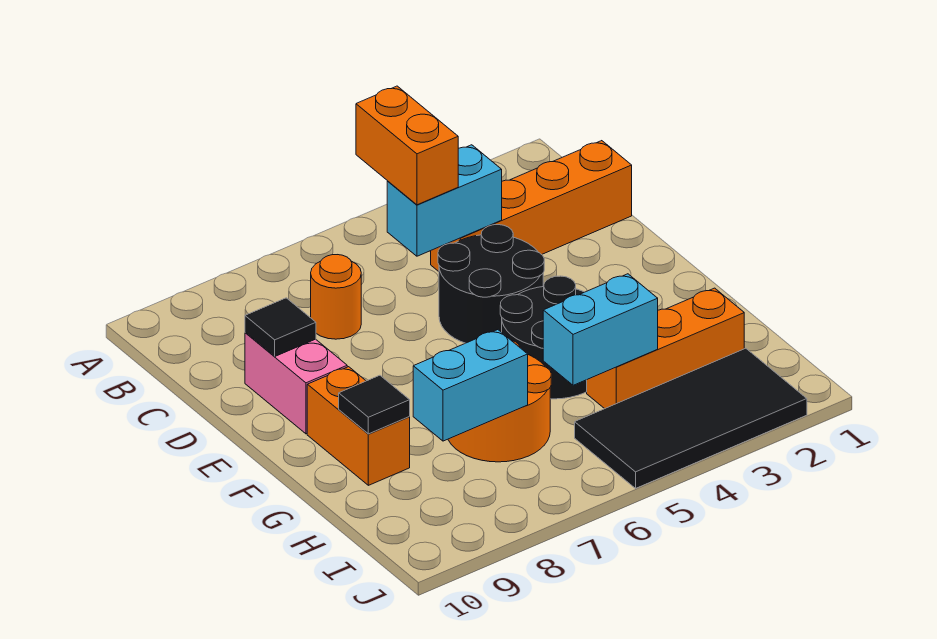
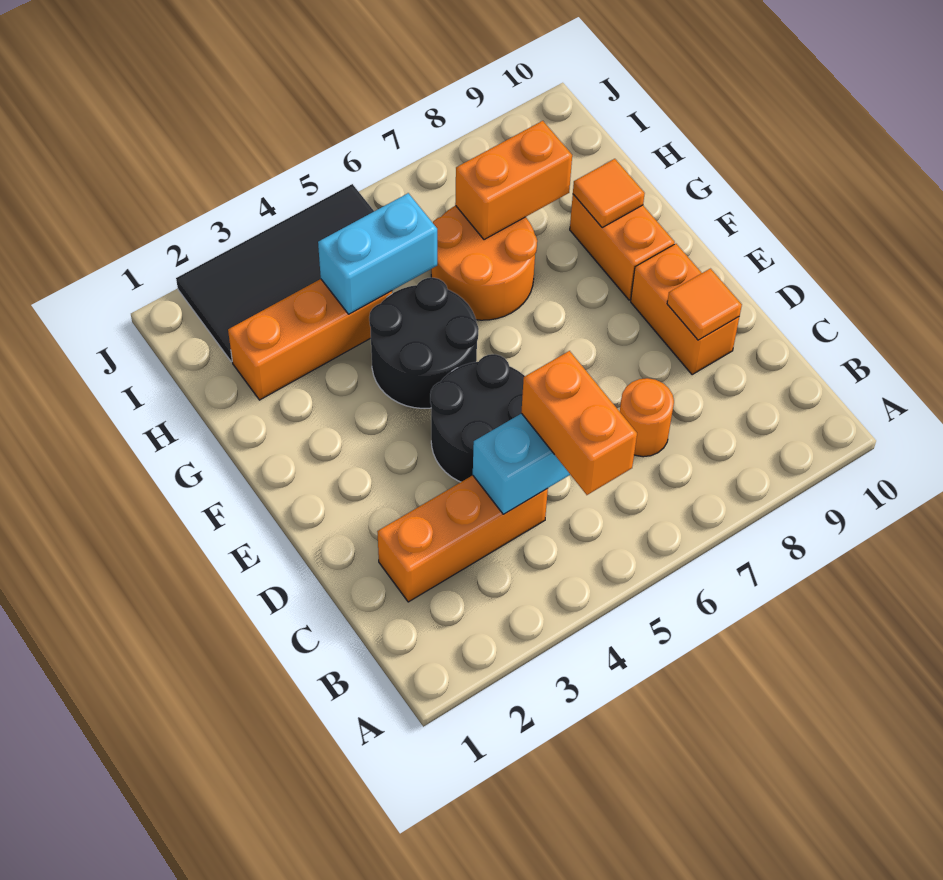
orange brick C1:C4 level 1 -> orange brick C2:C4 level 1
pink brick D9:E9 level 1 -> orange brick D9:E9 level 1
black tile D9 level 2 -> orange tile D9 level 2
black tile G9 level 2 -> orange tile G9 level 2
cyan brick H7:H8 level 2 -> orange brick H7:H8 level 2

